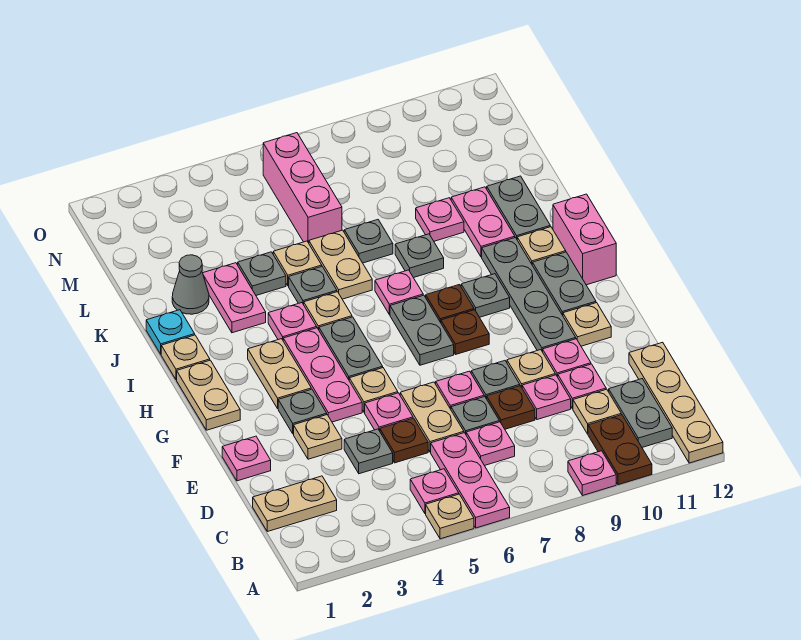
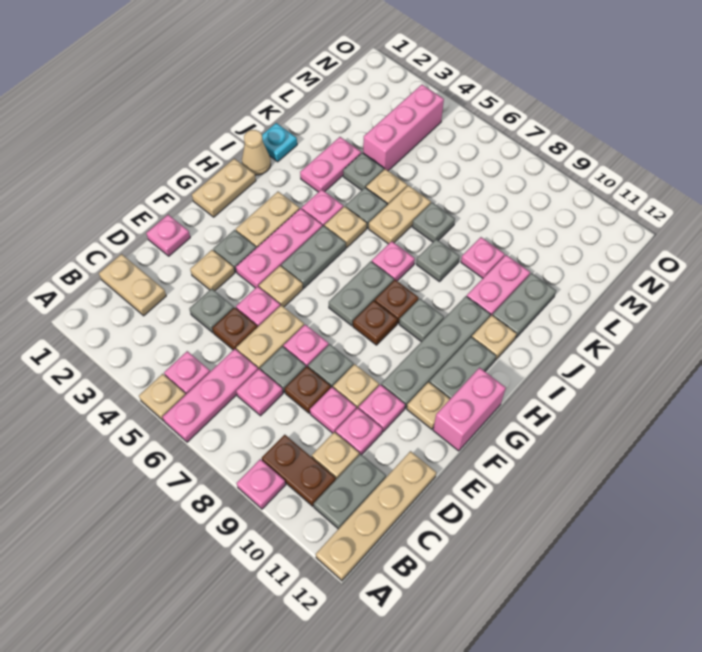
brown plate A10:B10 level 1 -> brown plate B9:B10 level 1
pink brick H12:I12 level 1 -> pink brick F12:G12 level 1
tan plate I1 level 1 -> tan cone I1 level 1
grey cone K2 level 1 -> none
pink brick L6:N6 level 1 -> pink brick L4:N4 level 1

